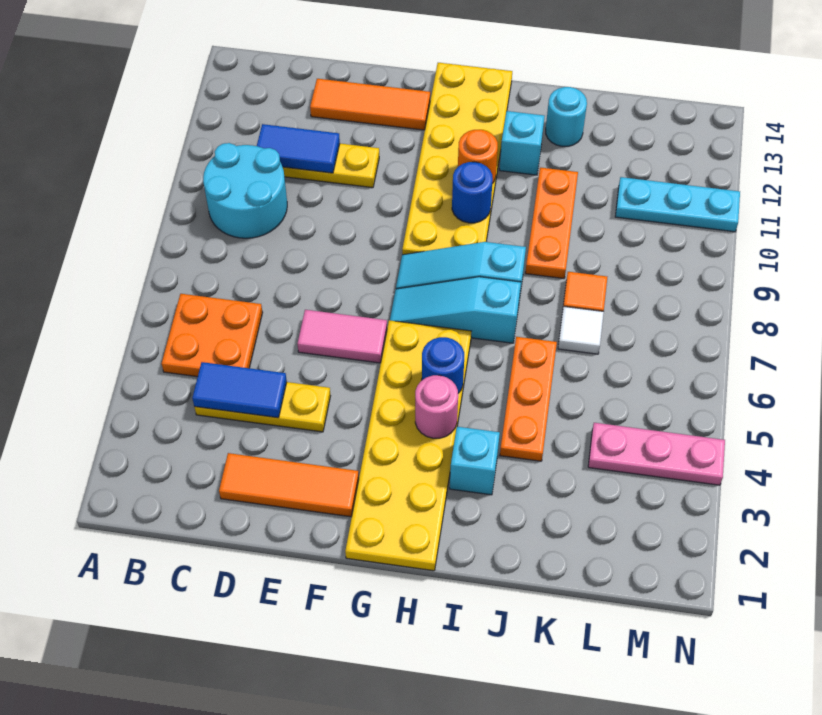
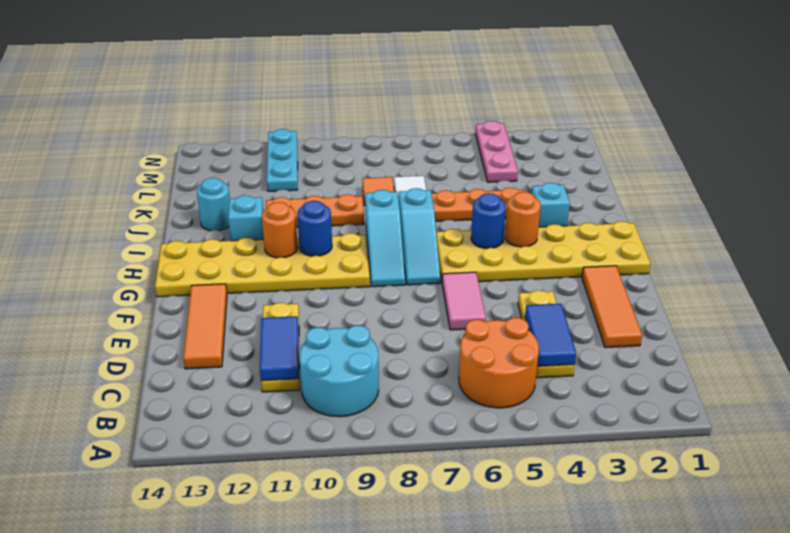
orange plate B5:C6 level 1 -> orange round brick B5:C6 level 1
pink round brick H4 level 2 -> orange round brick H4 level 2

